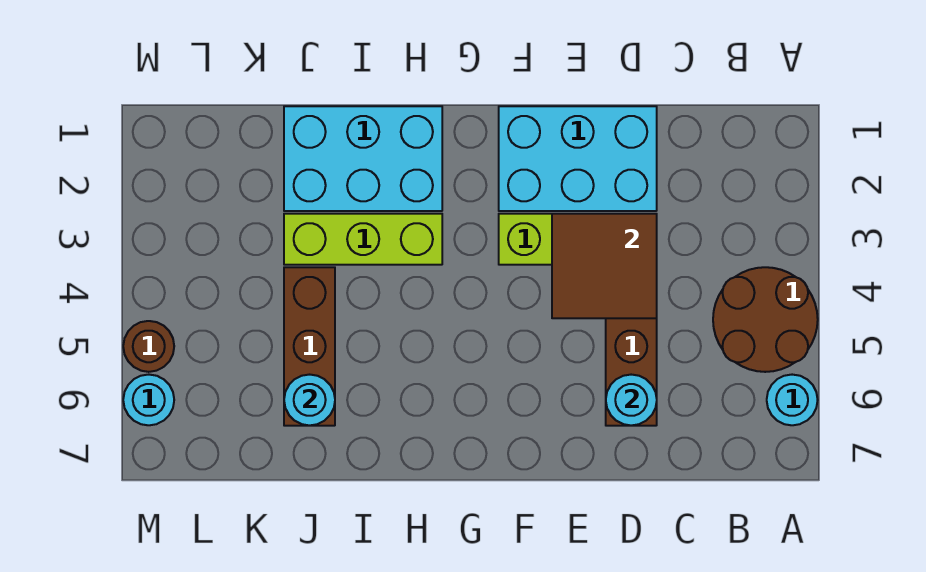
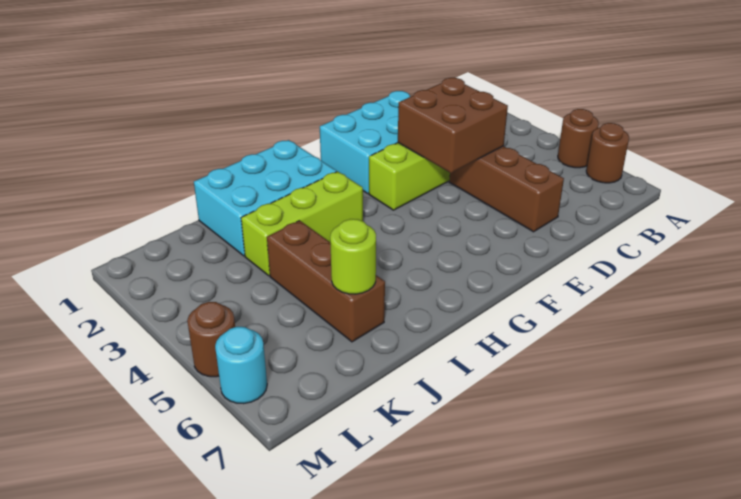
brown round brick A4:B5 level 1 -> brown round brick A5 level 1
cyan round brick A6 level 1 -> brown round brick A6 level 1
brown tile D3:E4 level 2 -> brown brick D3:E4 level 2
cyan round brick D6 level 2 -> none
cyan round brick J6 level 2 -> lime round brick J6 level 2

